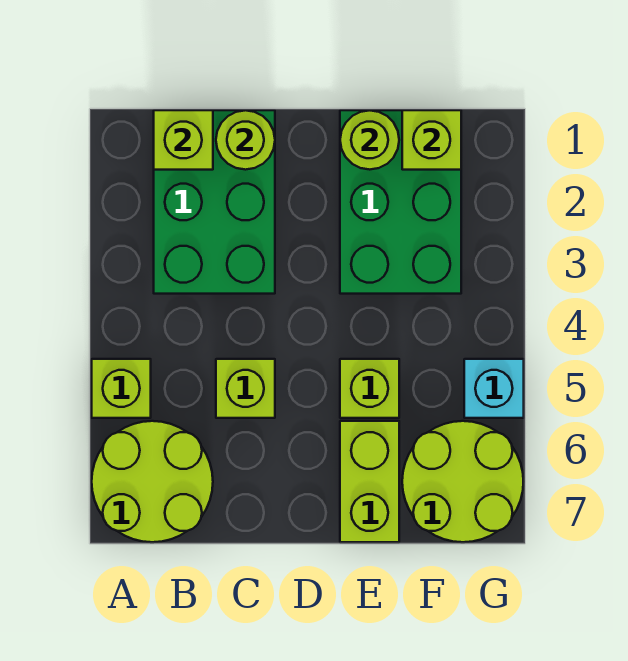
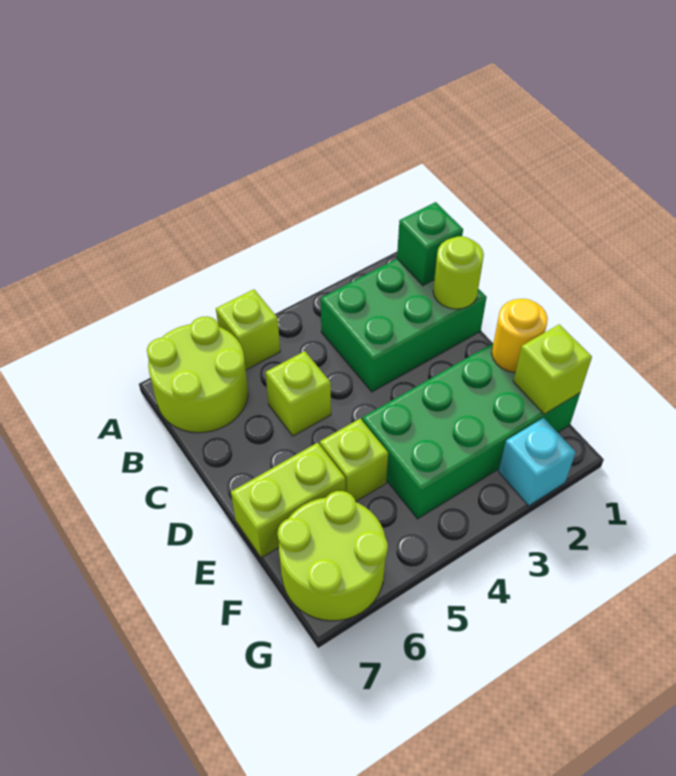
lime brick B1 level 2 -> green brick B1 level 2
green brick E1:F3 level 1 -> green brick E1:F4 level 1
lime round brick E1 level 2 -> yellow round brick E1 level 2
cyan brick G5 level 1 -> cyan brick G2 level 1

